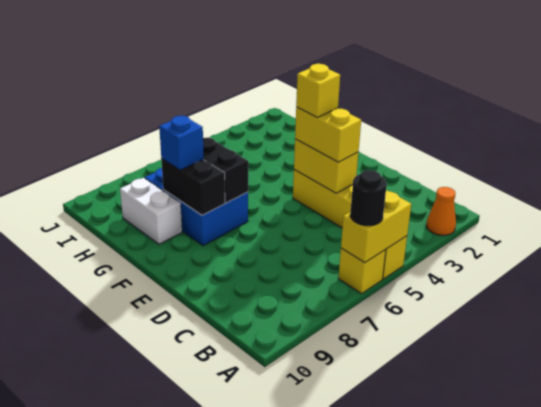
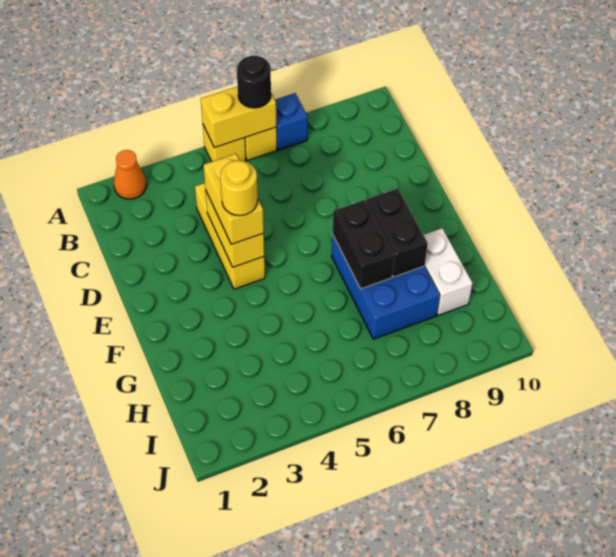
yellow brick E4 level 4 -> yellow round brick E4 level 4
blue brick G8 level 3 -> blue brick A7 level 1

